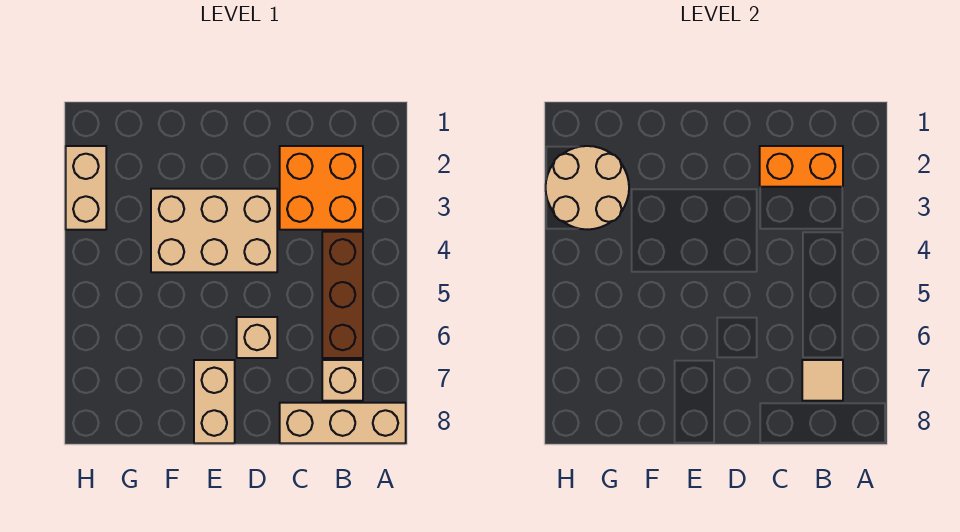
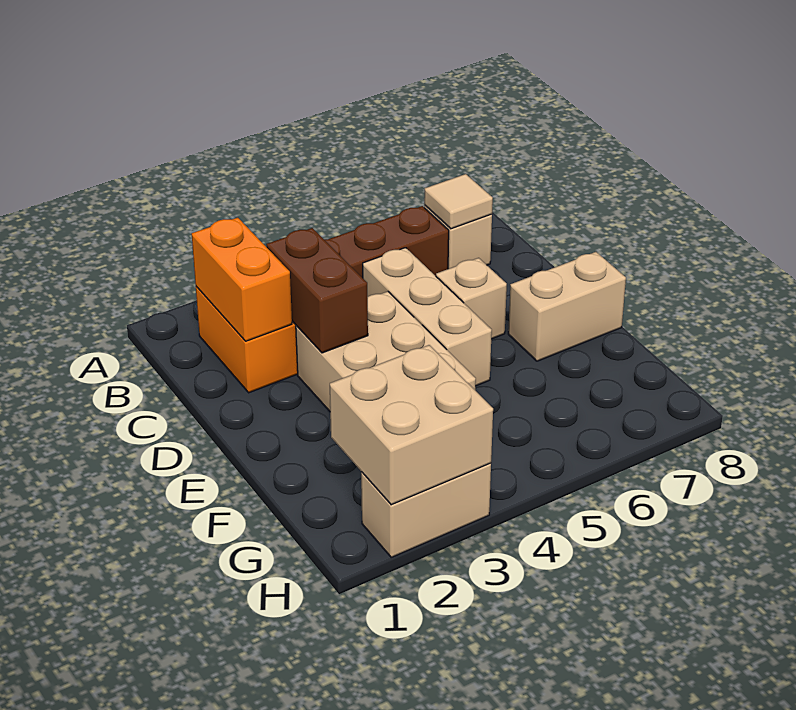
tan brick A8:C8 level 1 -> tan brick C5:E5 level 1
none -> brown brick C3:D3 level 2
tan round brick G2:H3 level 2 -> tan brick G2:H3 level 2

